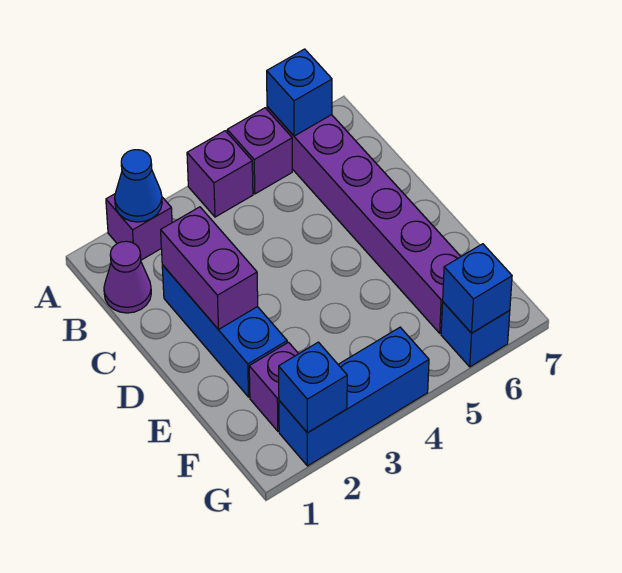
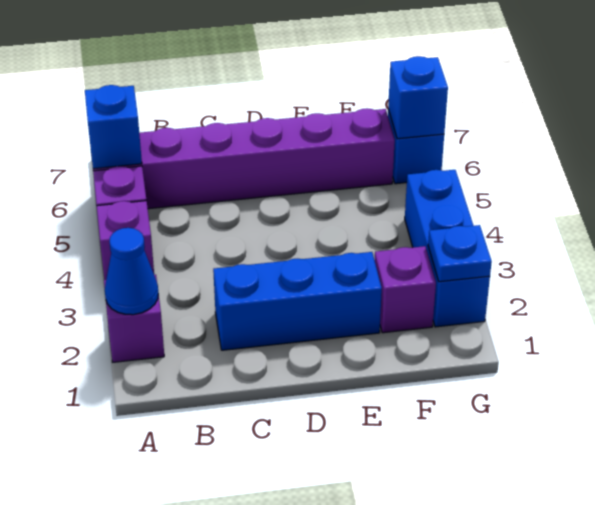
purple cone B1 level 1 -> none
purple brick C2:D2 level 2 -> none
blue brick G2 level 2 -> blue plate G2 level 2

